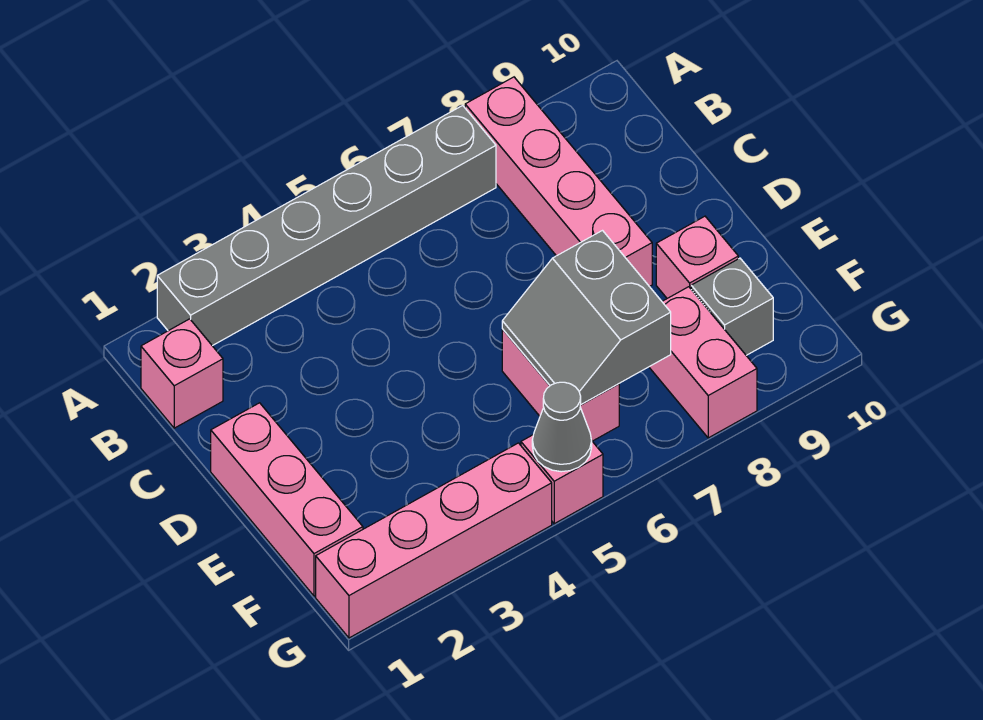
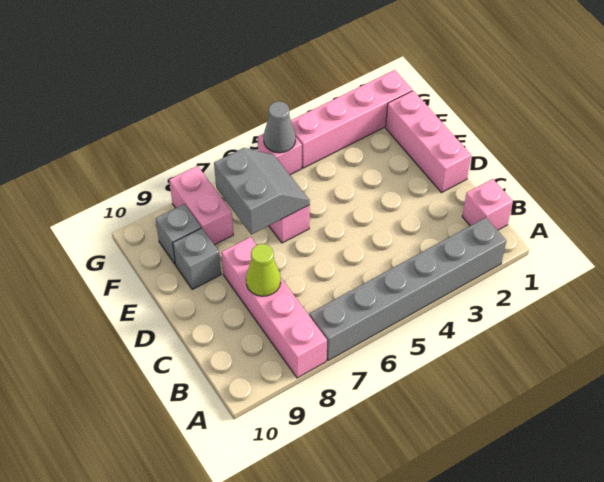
none -> lime cone C8 level 2
pink brick E9 level 1 -> grey brick E9 level 1

